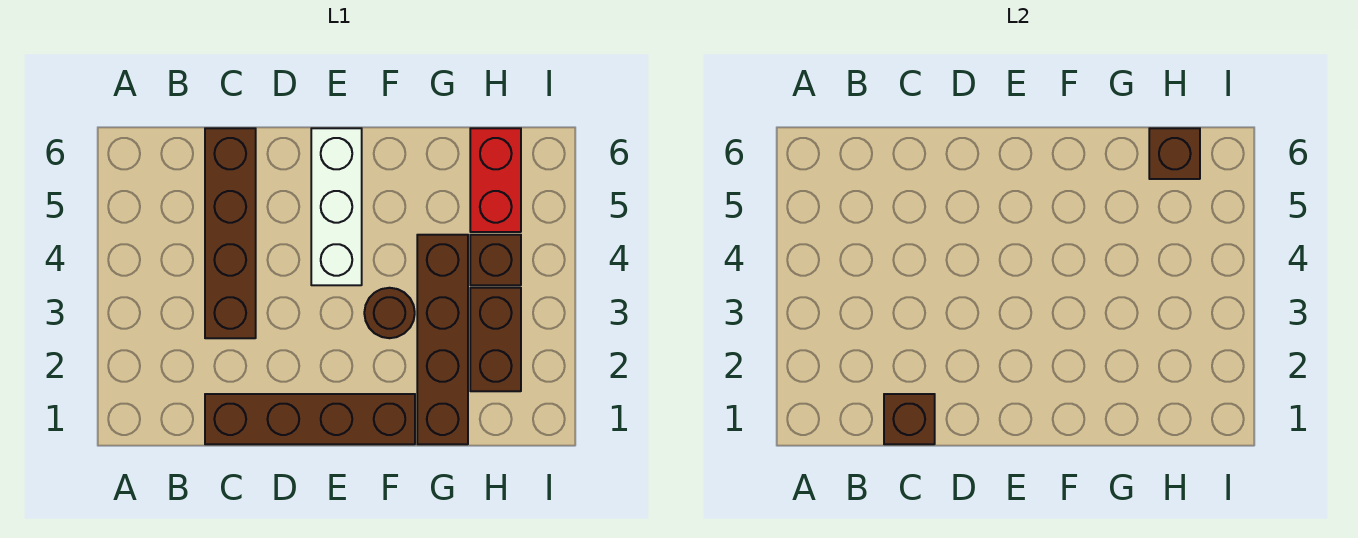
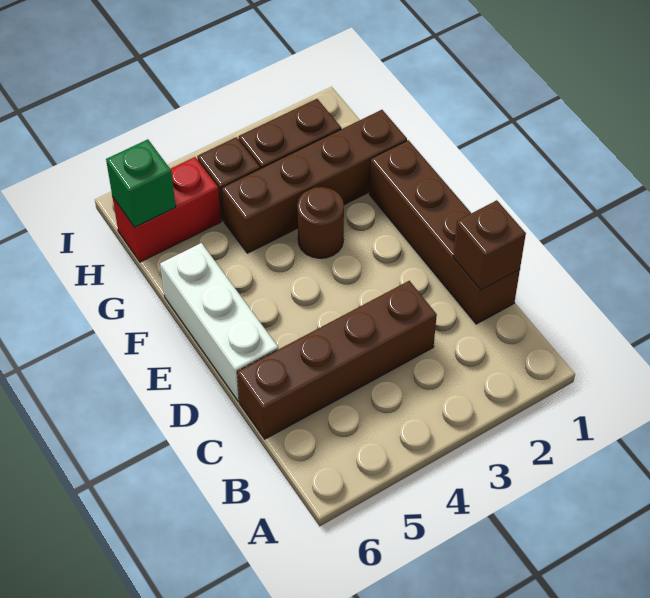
white brick E4:E6 level 1 -> white brick D6:F6 level 1
brown brick H6 level 2 -> green brick H6 level 2

